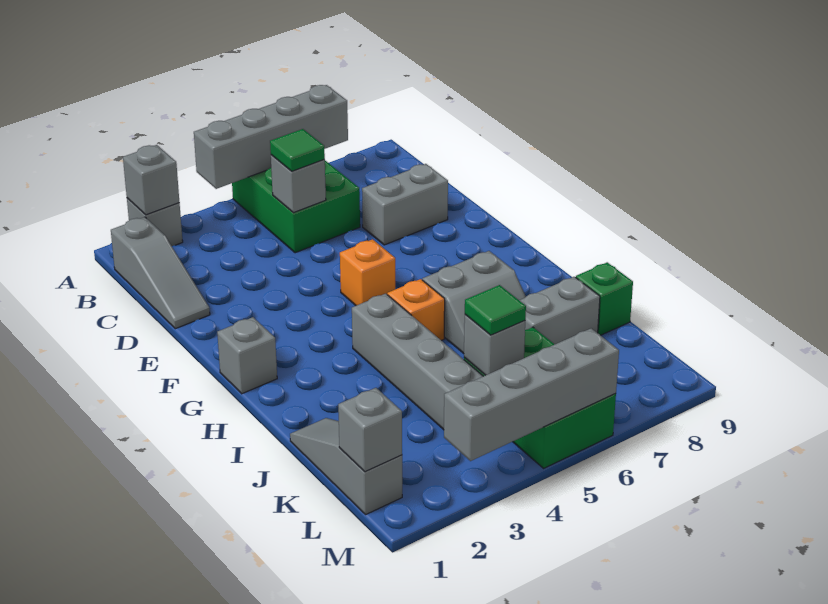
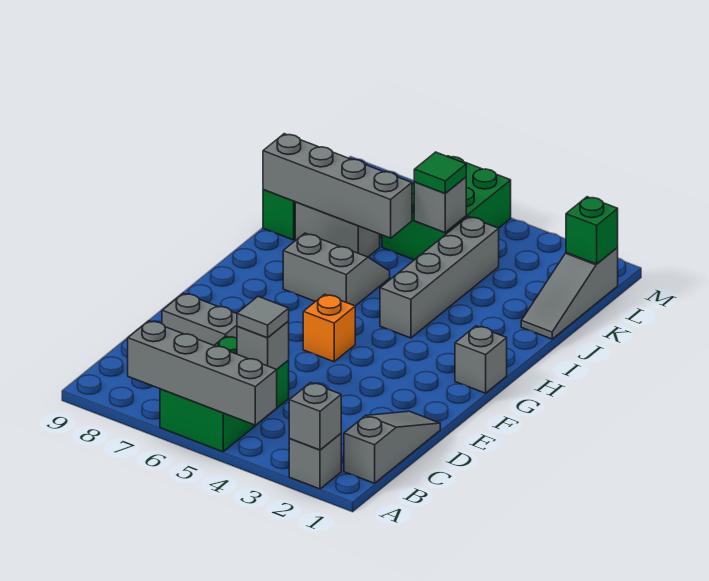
green tile C5 level 3 -> grey tile C5 level 3
orange brick H5 level 1 -> none
grey brick L1 level 2 -> green brick L1 level 2
grey brick M3:M6 level 2 -> grey brick J6:J9 level 2

